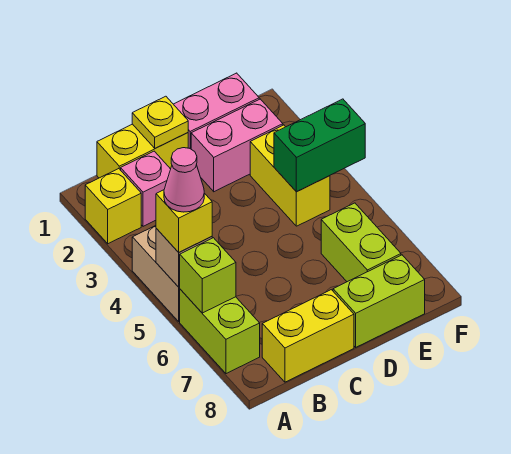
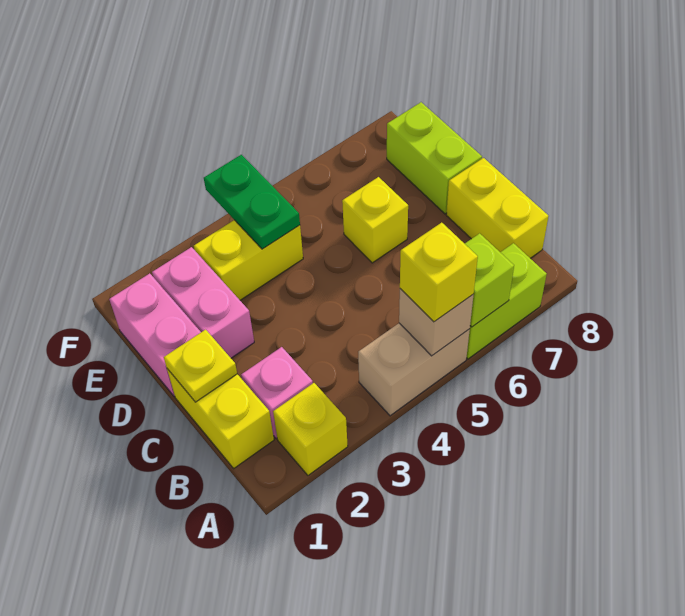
pink cone A5 level 4 -> none
none -> yellow brick D6 level 1
green brick E4:F4 level 2 -> green plate E4:F4 level 2
lime brick E6:E7 level 1 -> none

